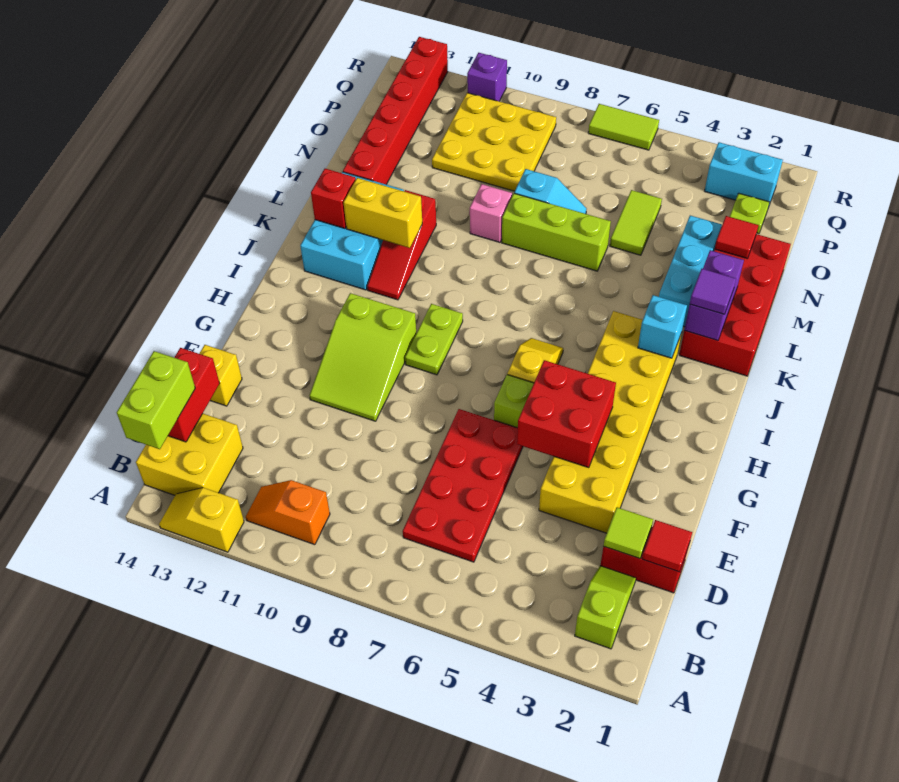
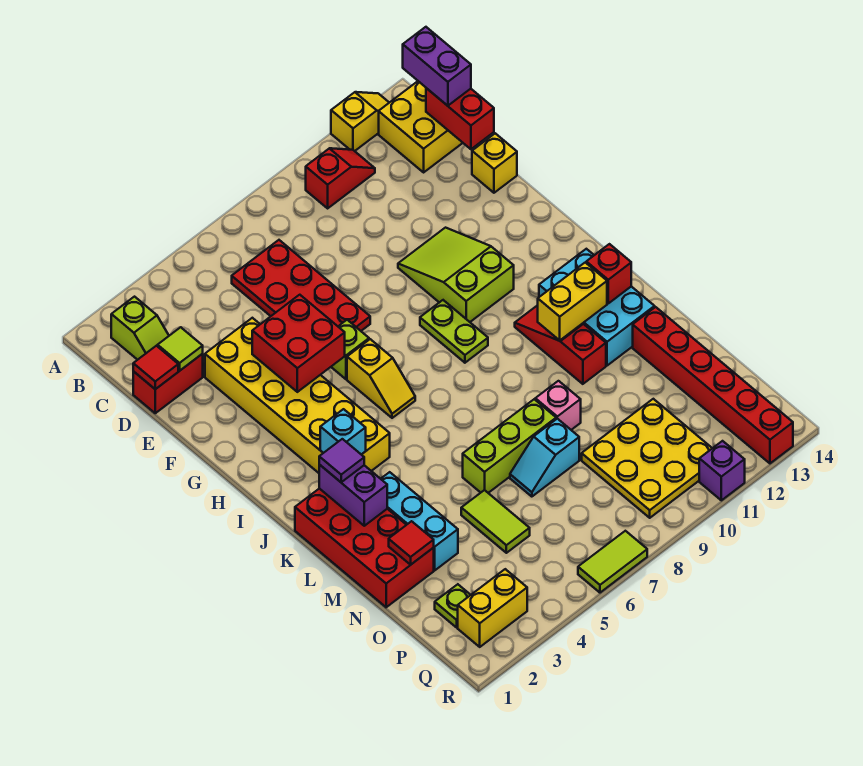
orange slope B10:B11 level 1 top 10 -> red slope B10:B11 level 1 top 10
lime brick B14:C14 level 3 -> purple brick B14:C14 level 3
cyan brick Q2:Q3 level 1 -> yellow brick Q2:Q3 level 1

